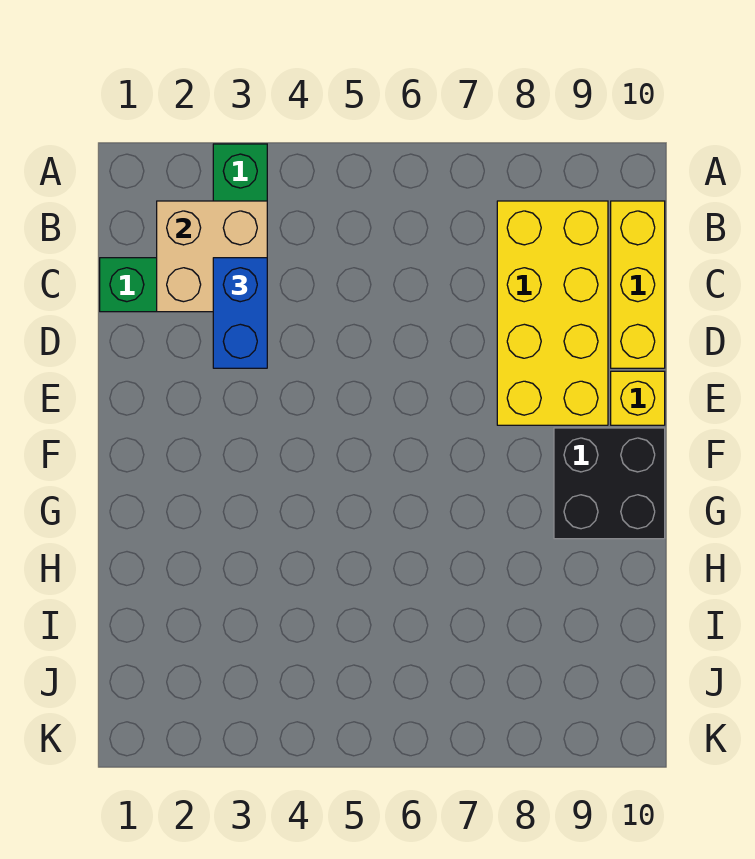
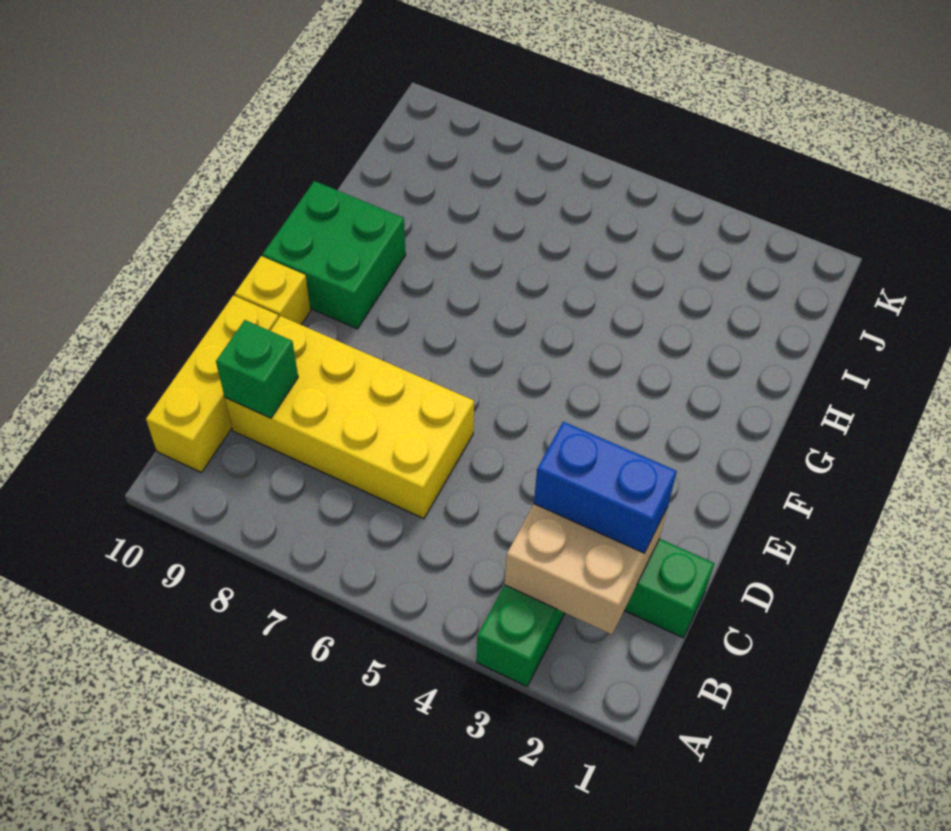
yellow brick B8:E9 level 1 -> yellow brick C6:D9 level 1
blue brick C3:D3 level 3 -> blue brick C2:C3 level 3
none -> green brick C9 level 2
black brick F9:G10 level 1 -> green brick F9:G10 level 1

